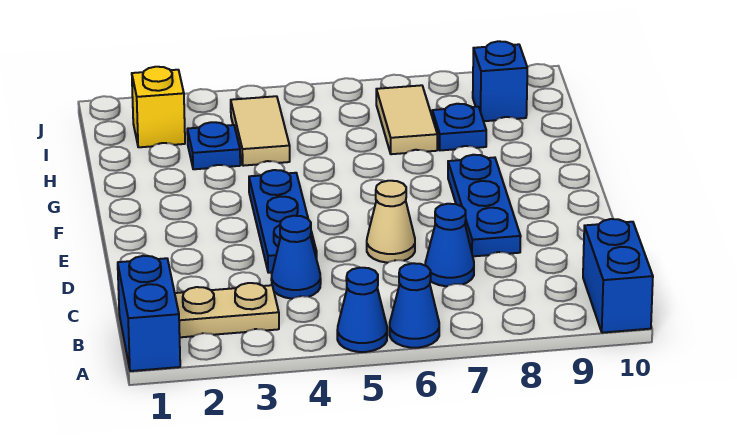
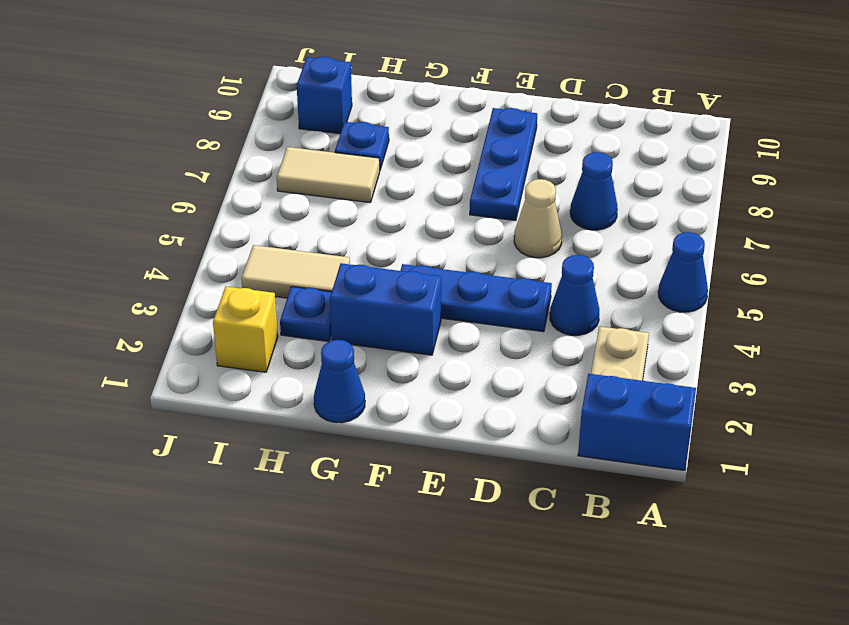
blue cone A6 level 1 -> blue cone G1 level 1
blue brick A10:B10 level 1 -> blue brick F3:G3 level 1
blue plate D8:F8 level 1 -> blue plate E7:E9 level 1

